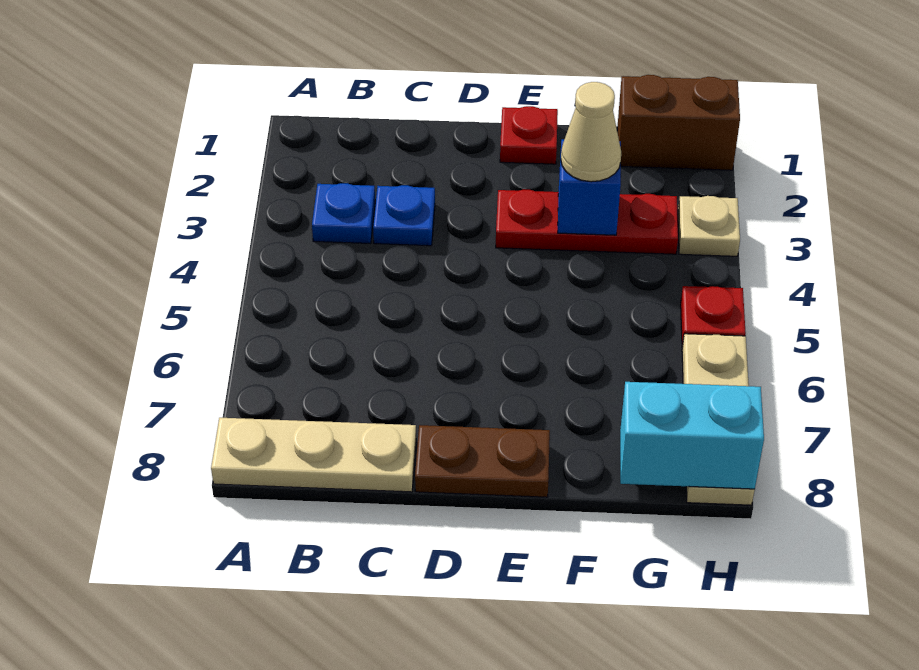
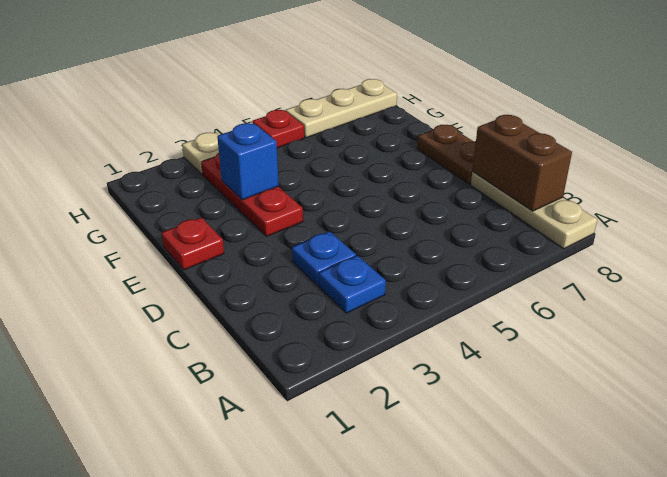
tan cone F3 level 3 -> none
brown brick G1:H1 level 1 -> brown brick B8:C8 level 2
cyan brick G8:H8 level 2 -> none

